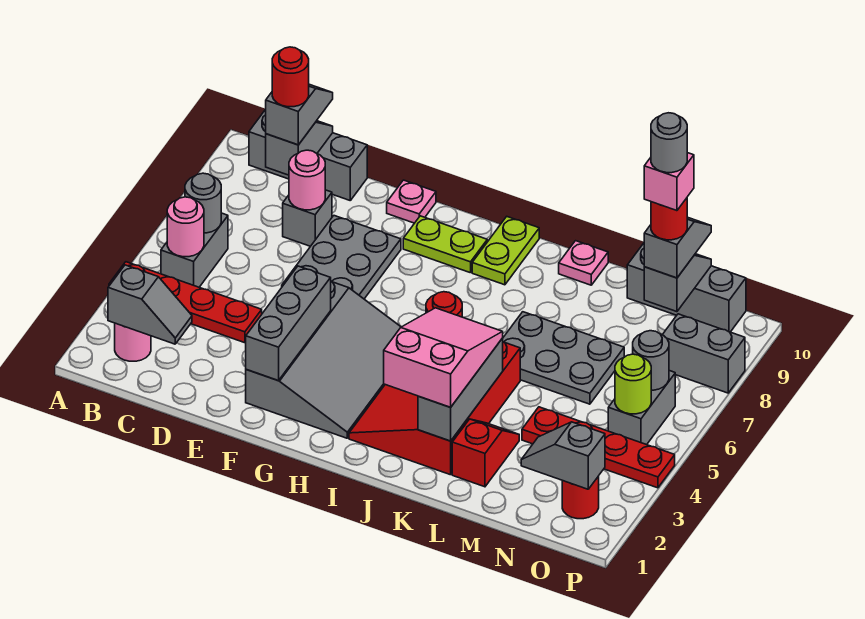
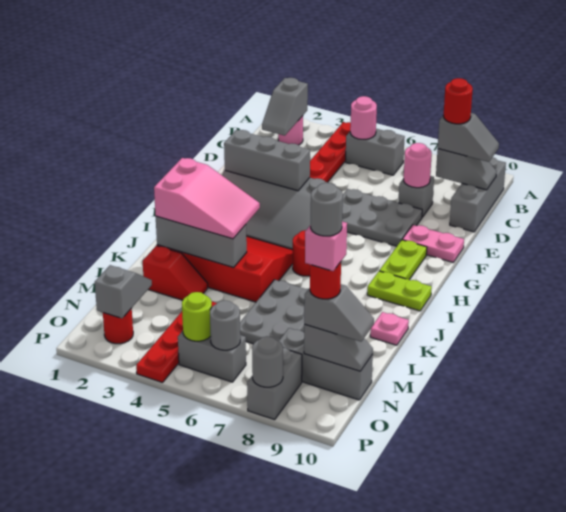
grey round brick B6 level 2 -> grey round brick P8 level 2
pink plate F10 level 1 -> pink plate F9:F10 level 1
grey brick M10:O10 level 1 -> grey brick N8:N10 level 1

